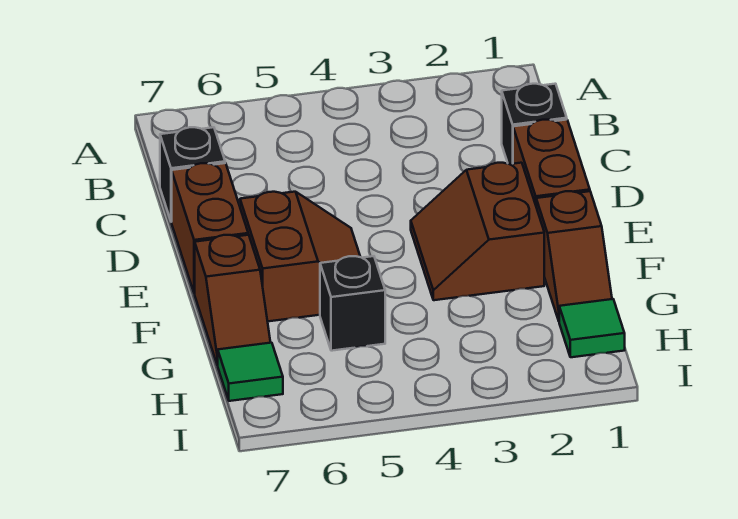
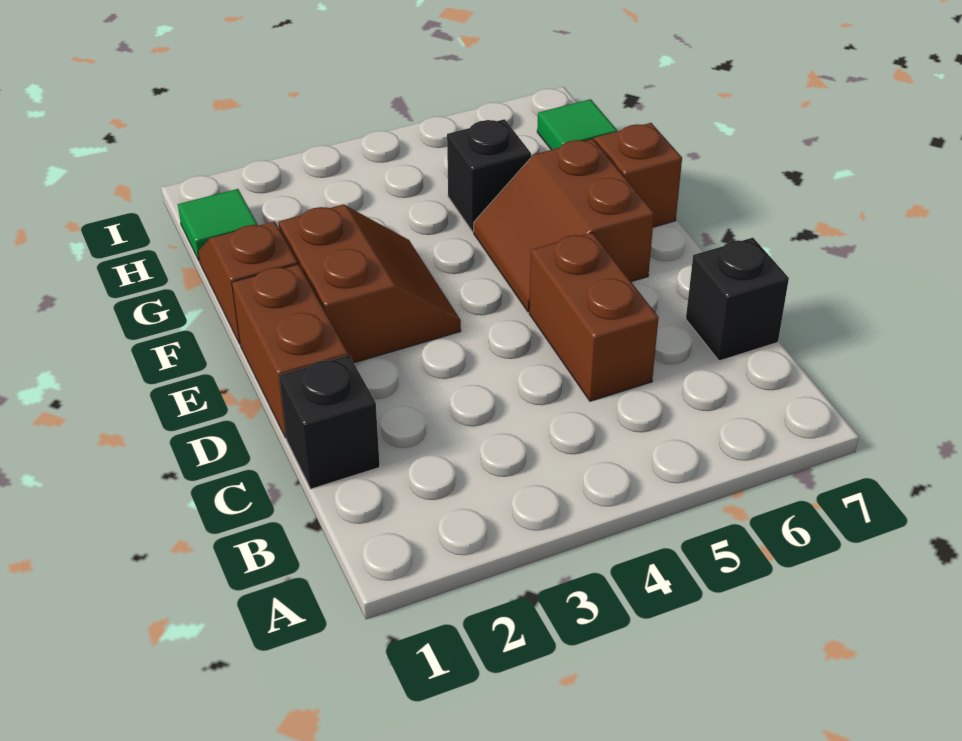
brown brick D7:E7 level 1 -> brown brick C5:D5 level 1

